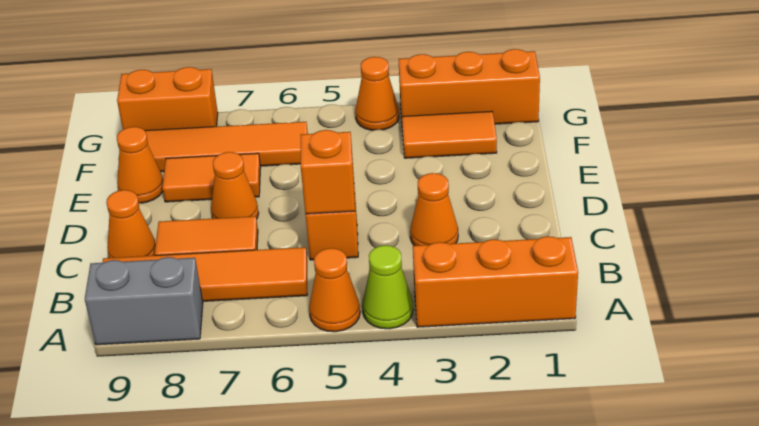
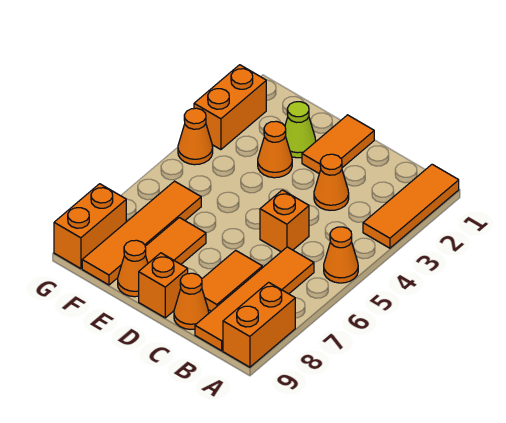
orange brick A1:A3 level 1 -> orange tile A1:A3 level 1
lime cone A4 level 1 -> lime cone E2 level 1
grey brick A8:A9 level 1 -> orange brick A8:A9 level 1
orange brick C5 level 2 -> orange brick D9 level 1
orange cone D7 level 1 -> orange cone E3 level 1
orange tile F2:F3 level 1 -> orange tile D1:D2 level 1
orange brick G1:G3 level 1 -> orange brick G2:G3 level 1

